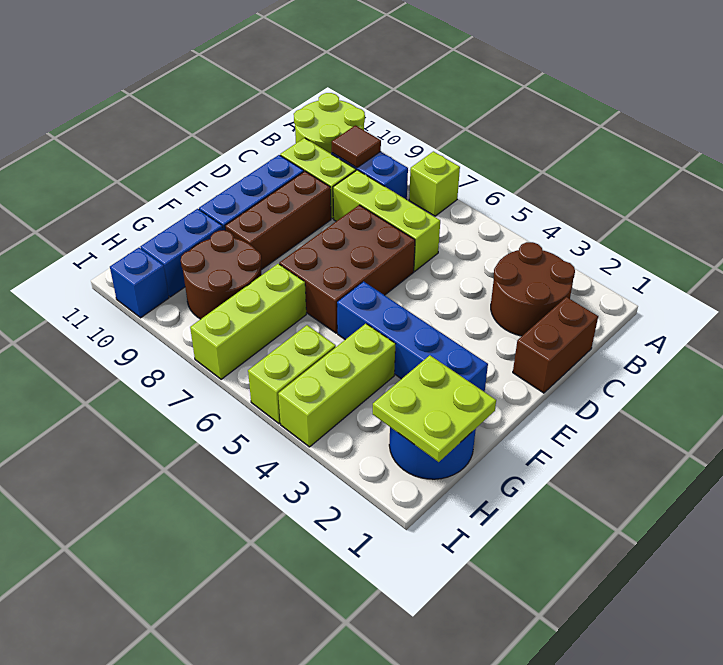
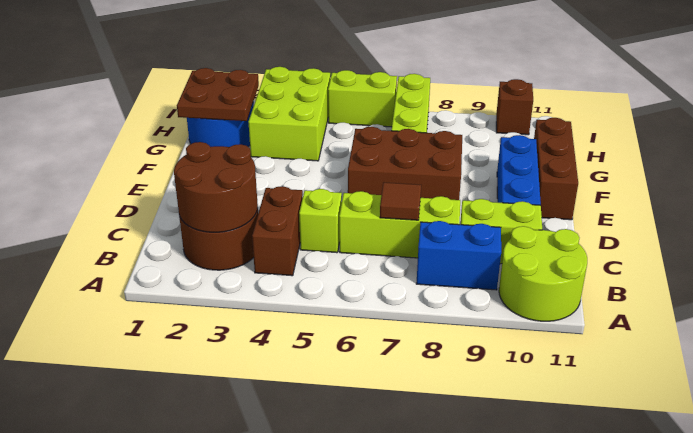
lime brick A7 level 1 -> lime brick C5 level 1
brown tile B9 level 2 -> brown tile C7 level 2
brown brick C1:D1 level 1 -> brown brick B4:C4 level 1
brown brick D6:F7 level 1 -> brown brick E6:F8 level 1
brown brick D9:F9 level 1 -> brown brick E11:G11 level 1
blue brick F2:F5 level 1 -> none
lime plate G1:H2 level 2 -> brown plate G1:H2 level 2
lime brick G4:I4 level 1 -> lime brick G3:I4 level 1
brown round brick G8:H9 level 1 -> brown round brick B2:C3 level 2
blue brick G10:H10 level 1 -> none
lime brick H5:I5 level 1 -> lime brick I5:I6 level 1
blue brick I10 level 1 -> brown brick I10 level 1

